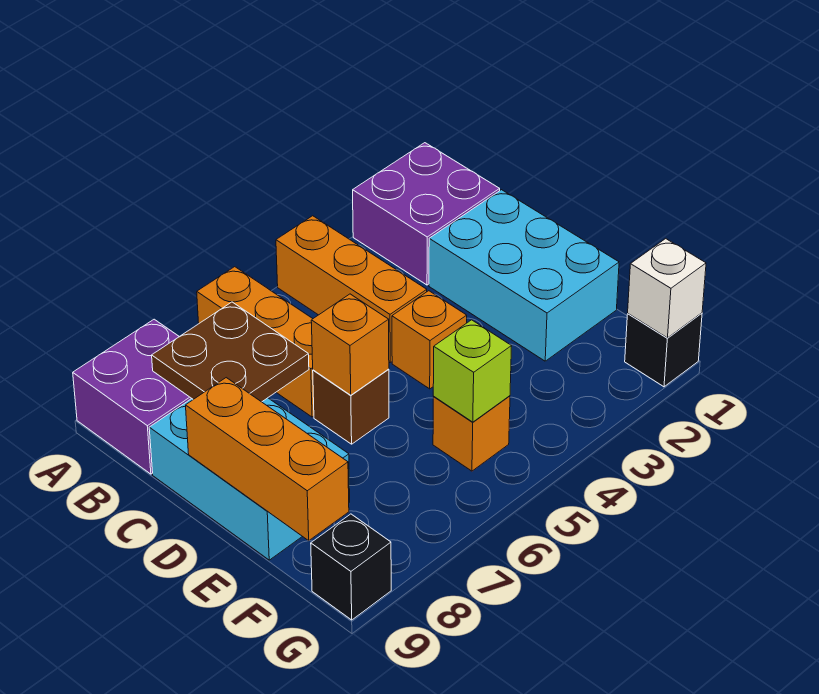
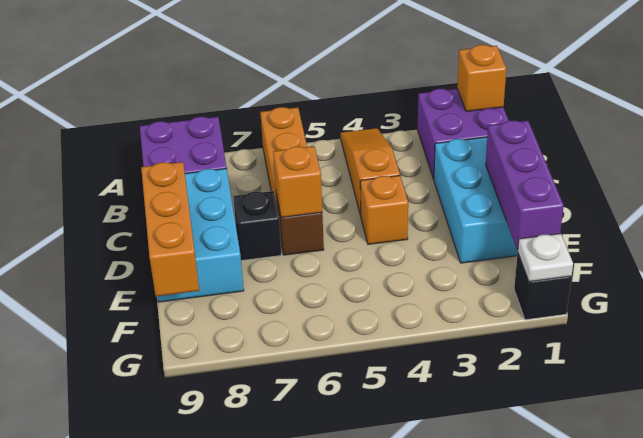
orange brick A4:C4 level 1 -> orange slope A4:C4 level 1 top C
brown plate B7:C8 level 2 -> none
none -> purple brick D1:F1 level 2
orange brick F5 level 1 -> orange brick A1 level 2
lime brick F5 level 2 -> none
white brick G1 level 2 -> white plate G1 level 2
black brick G9 level 1 -> black brick D7 level 1

